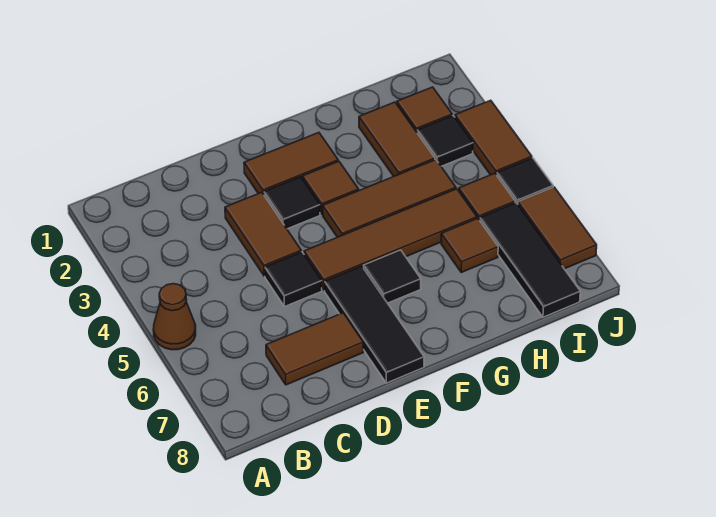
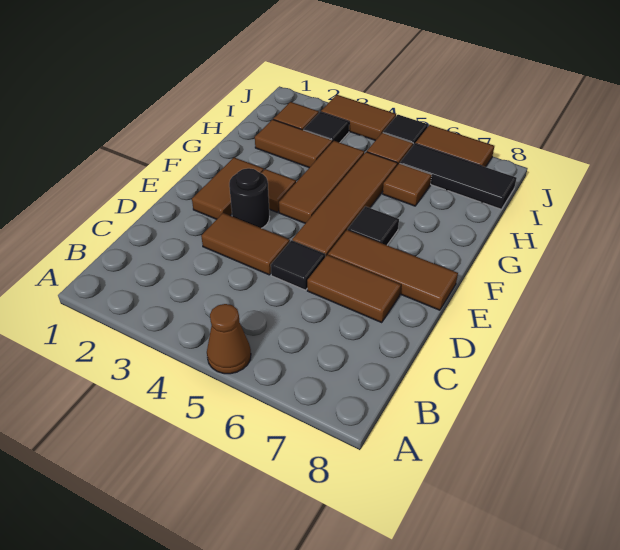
brown tile C7:D7 level 1 -> brown tile D6:D7 level 1
black tile E3 level 1 -> black round brick E3 level 1
black tile E6:E8 level 1 -> brown tile E6:E8 level 1

